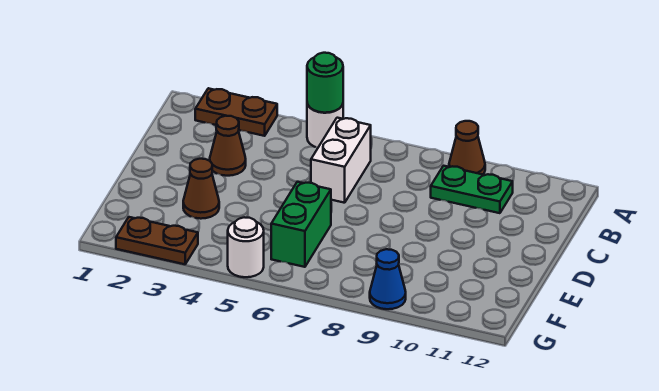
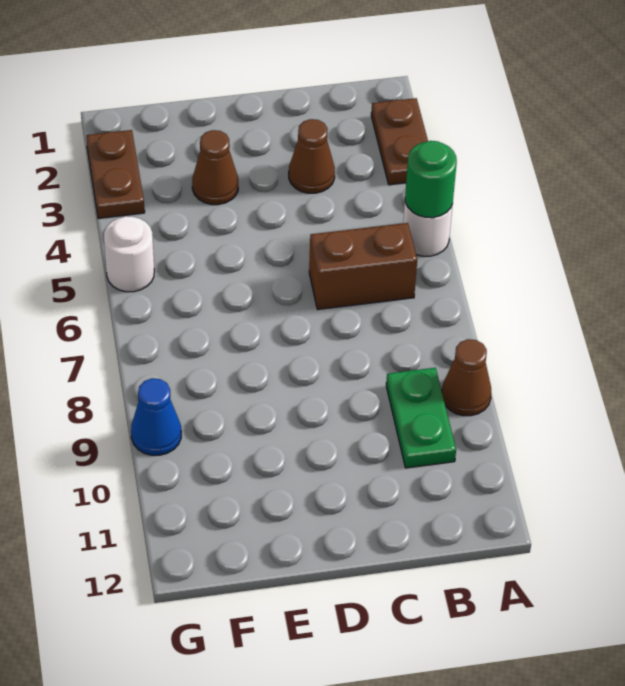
white brick B6:C6 level 1 -> brown brick B6:C6 level 1
green brick E6:F6 level 1 -> none

